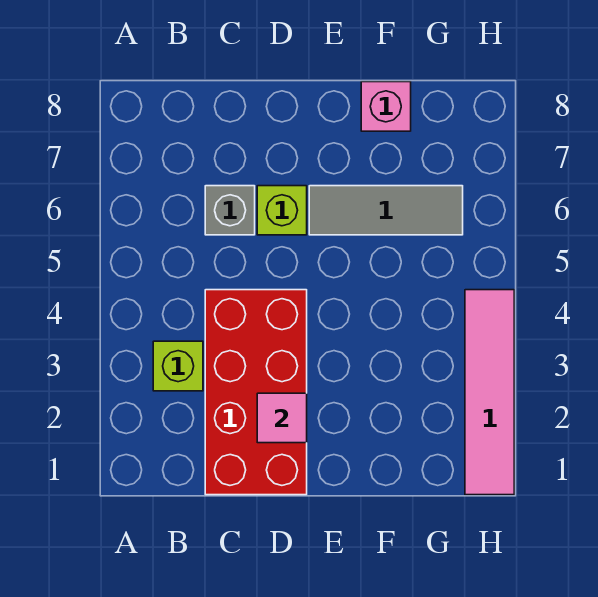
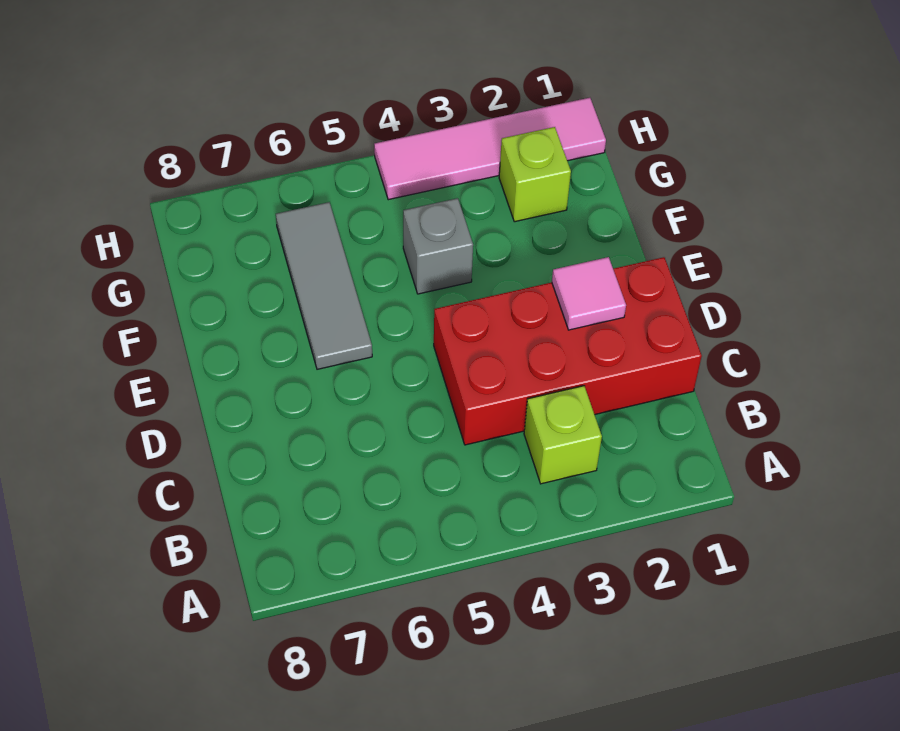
grey brick C6 level 1 -> grey brick F4 level 1
lime brick D6 level 1 -> lime brick G2 level 1
pink brick F8 level 1 -> none

